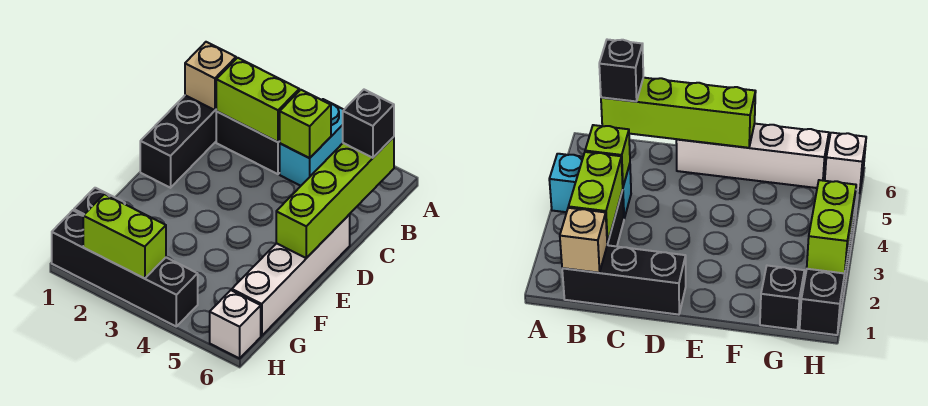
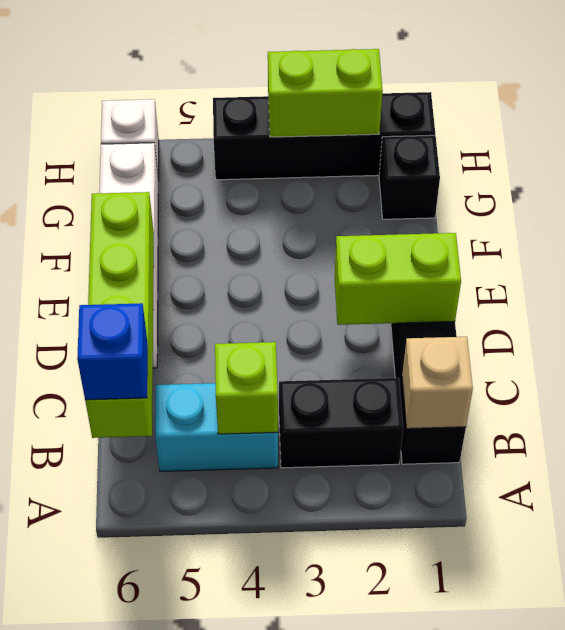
cyan brick A4:B4 level 1 -> cyan brick B4:B5 level 1
lime brick B2:B3 level 2 -> lime brick D1:D2 level 2
black brick B6 level 3 -> blue brick B6 level 3

